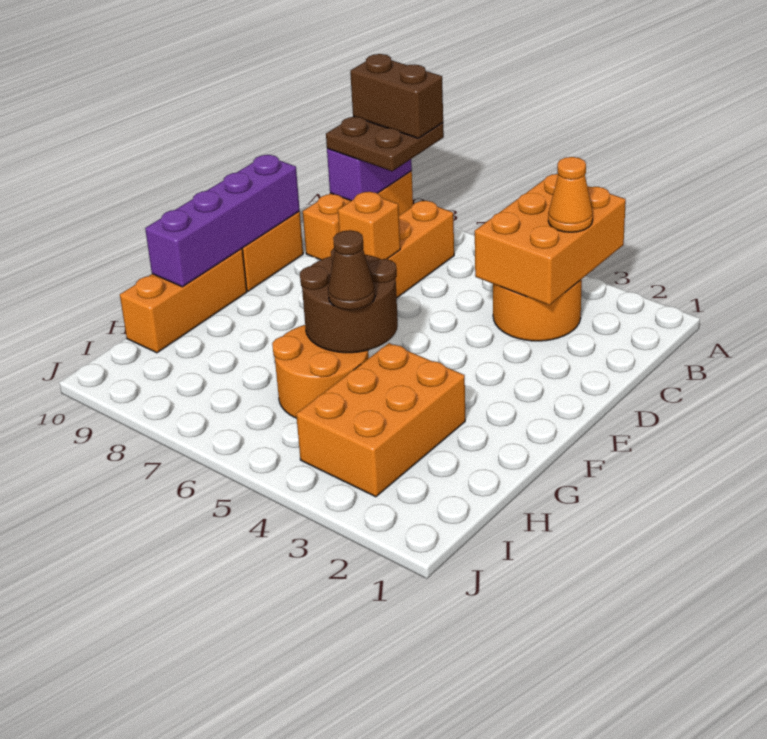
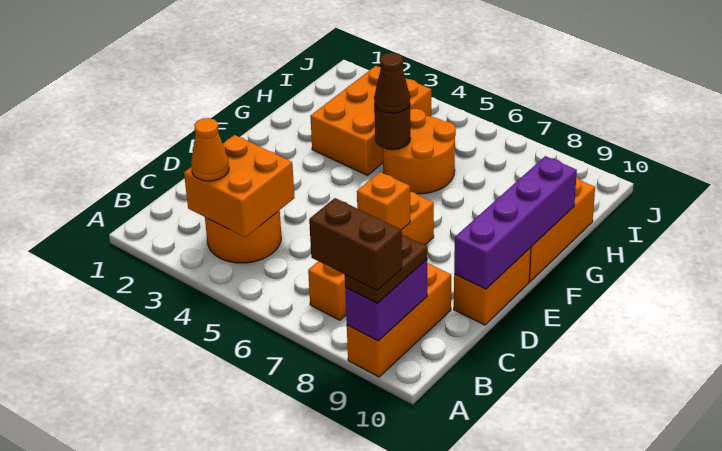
orange brick A3:C4 level 2 -> orange brick B3:C4 level 2
brown plate A8:B9 level 3 -> brown plate A9:B9 level 3
brown round brick F5:G6 level 2 -> brown round brick G5 level 2

